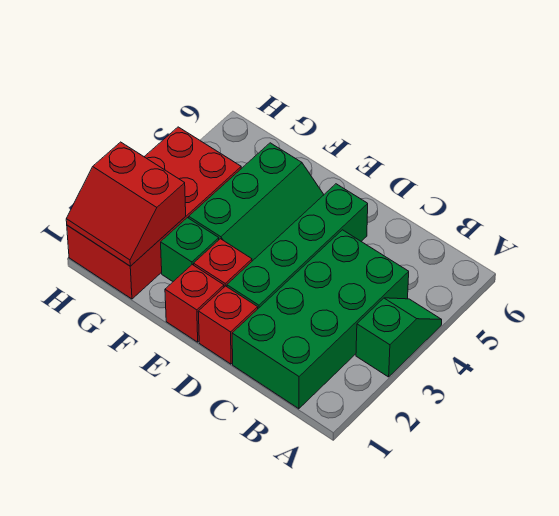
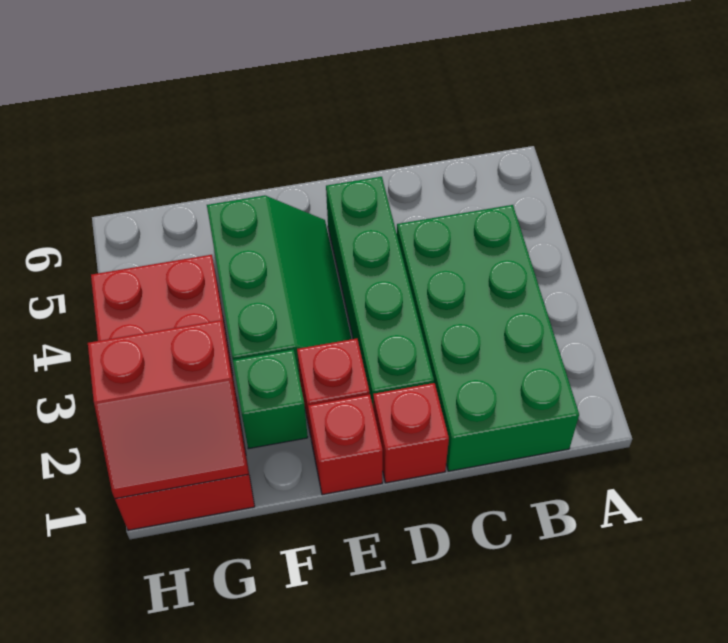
green slope A3:A4 level 1 top 3 -> none

